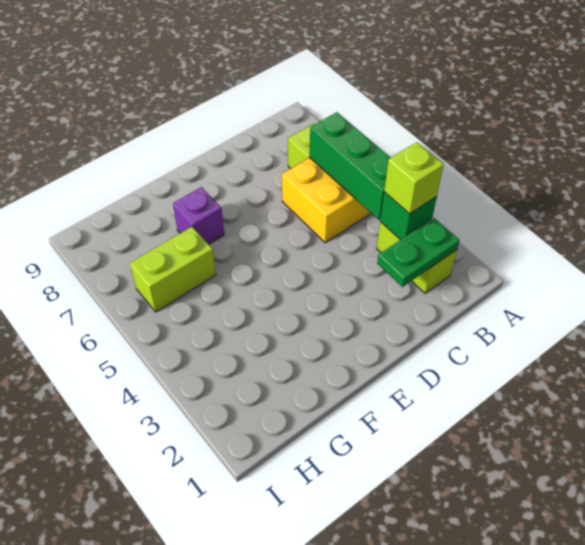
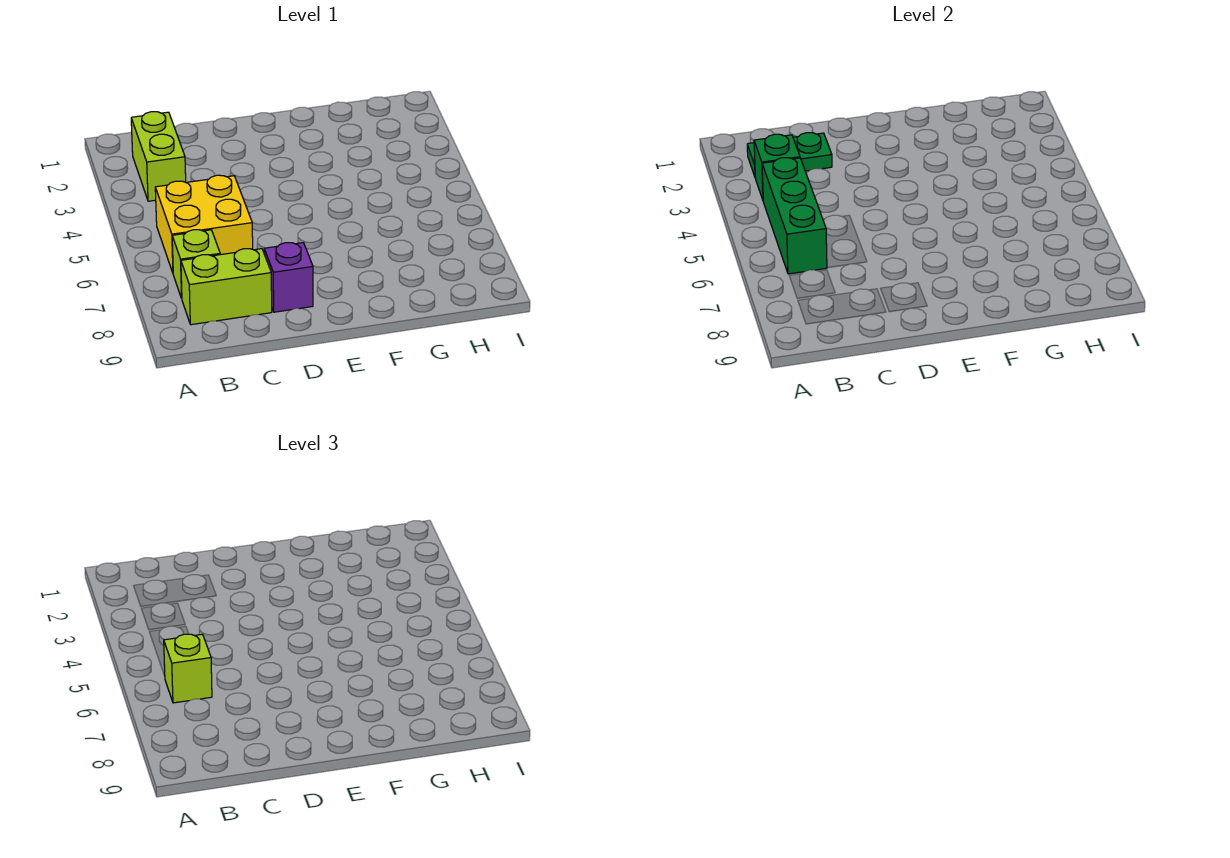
lime brick B3 level 3 -> lime brick B6 level 3
purple brick F7 level 1 -> purple brick D8 level 1
lime brick G6:H6 level 1 -> lime brick B8:C8 level 1

